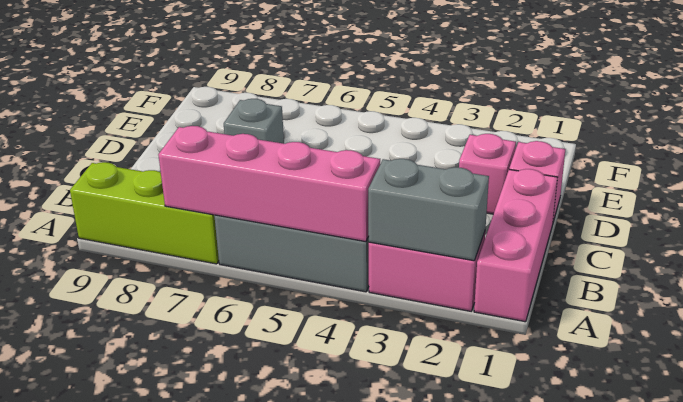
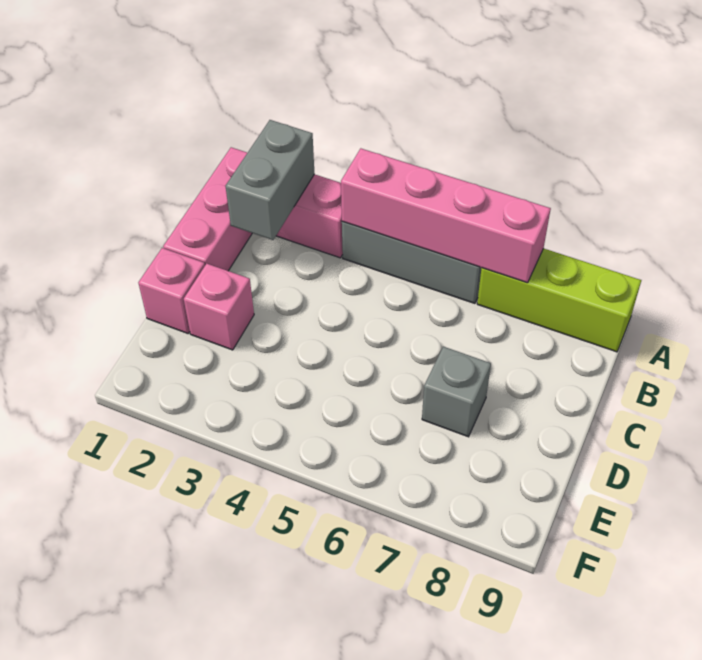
grey brick A2:A3 level 2 -> grey brick A2:B2 level 2

